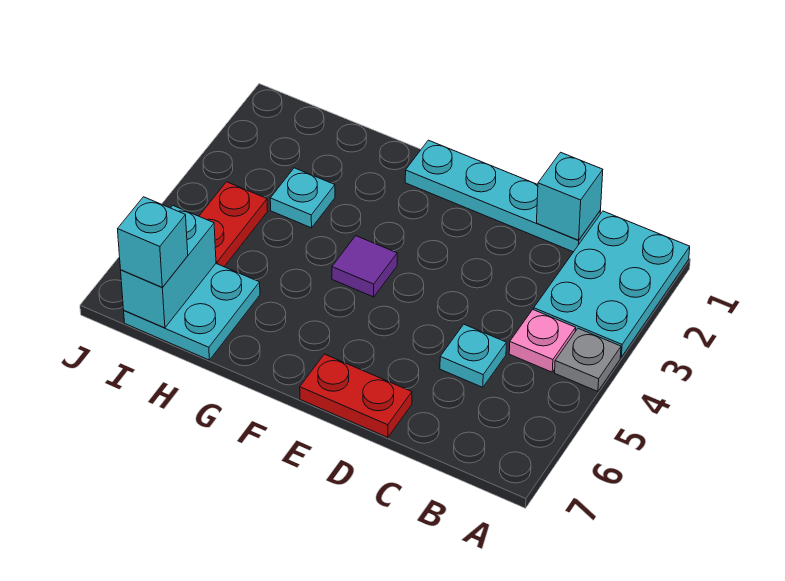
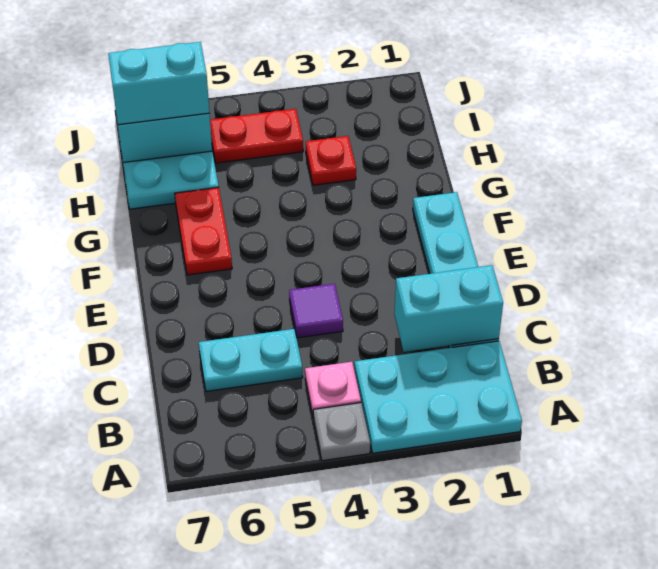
cyan brick C1 level 2 -> cyan brick C1:C2 level 2
cyan plate C5 level 1 -> cyan plate C5:C6 level 1
red plate D7:E7 level 1 -> red plate F6:G6 level 1
purple tile F4 level 1 -> purple tile D4 level 1
cyan plate H3 level 1 -> red plate H3 level 1
cyan brick I7 level 3 -> cyan brick I6:I7 level 3

